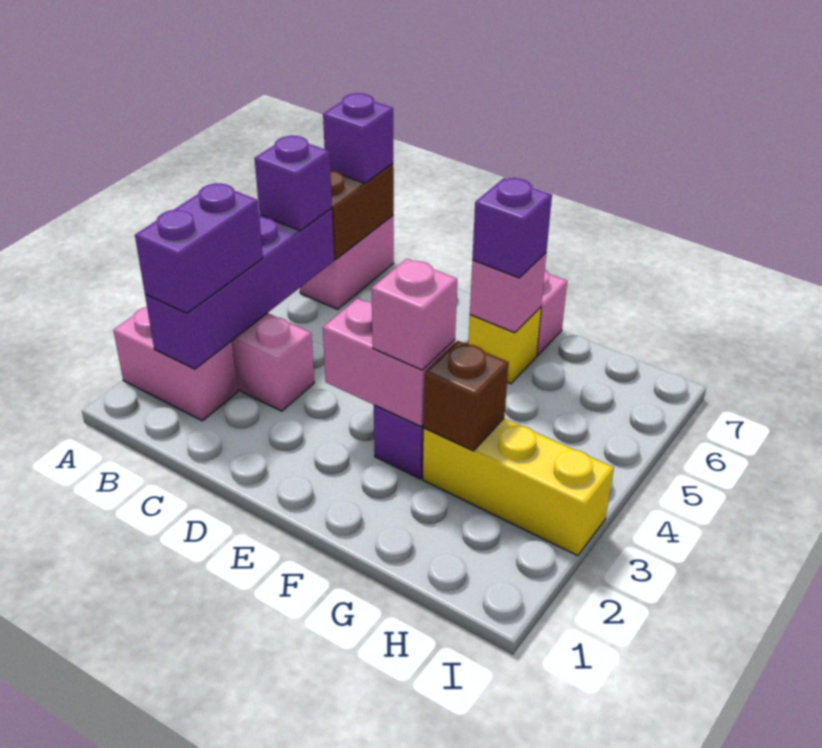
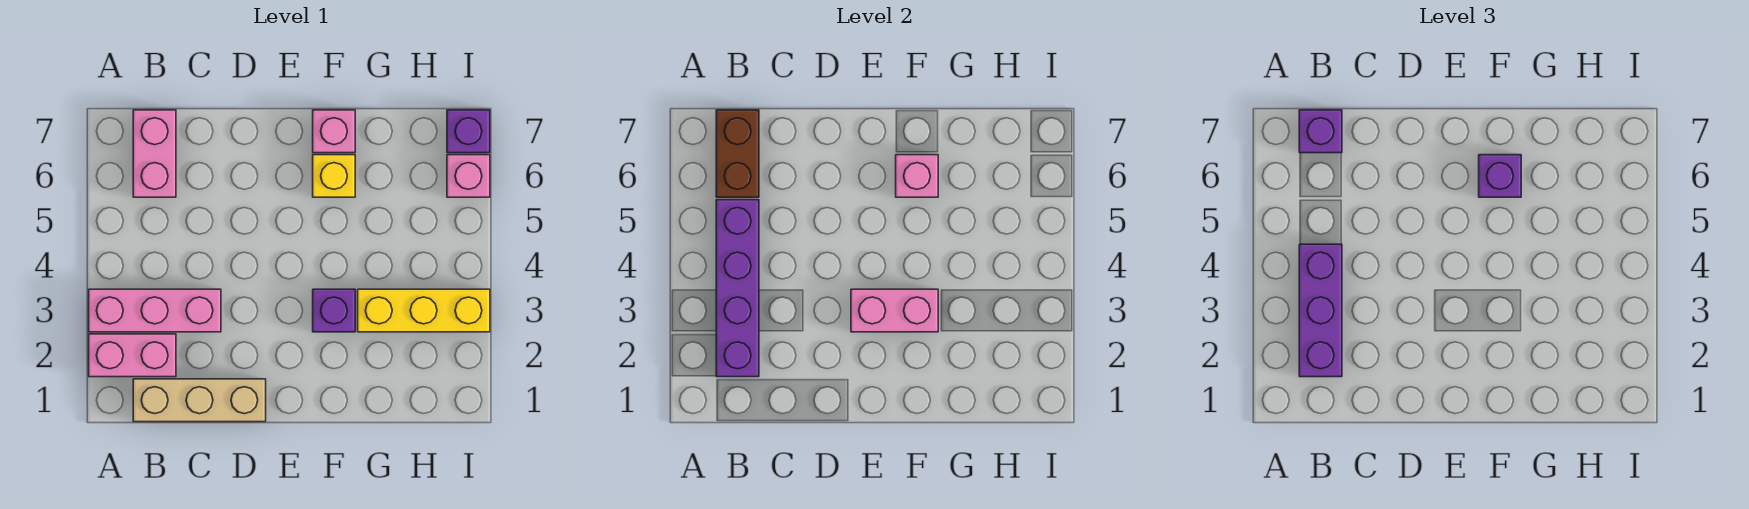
none -> tan brick B1:D1 level 1
purple brick B2:B3 level 3 -> purple brick B2:B4 level 3
purple brick B5 level 3 -> purple brick I7 level 1
pink brick F3 level 3 -> pink brick I6 level 1
brown brick G3 level 2 -> none

